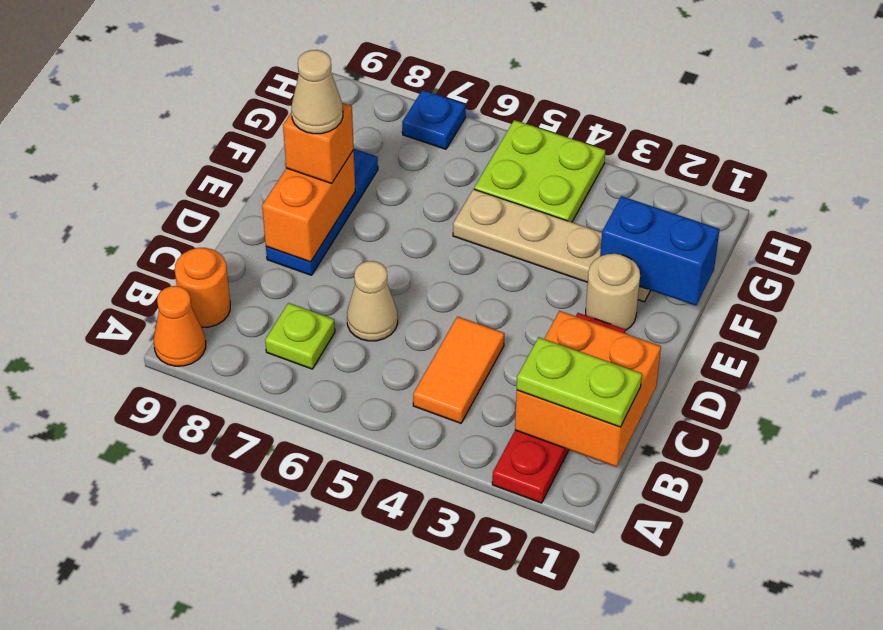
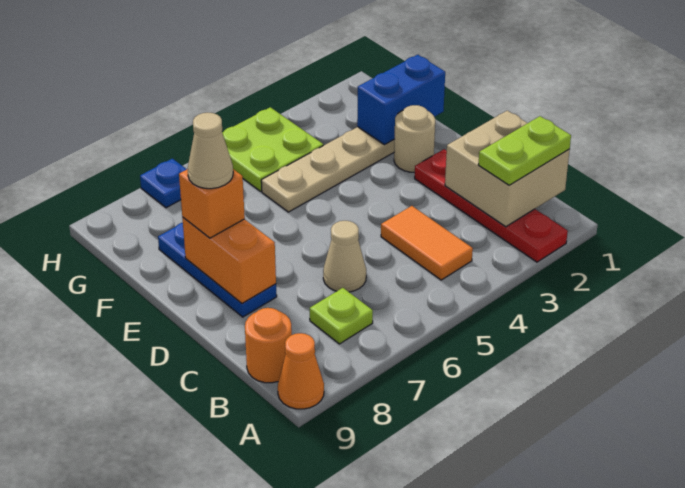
orange brick B1:C2 level 2 -> tan brick B1:C2 level 2

